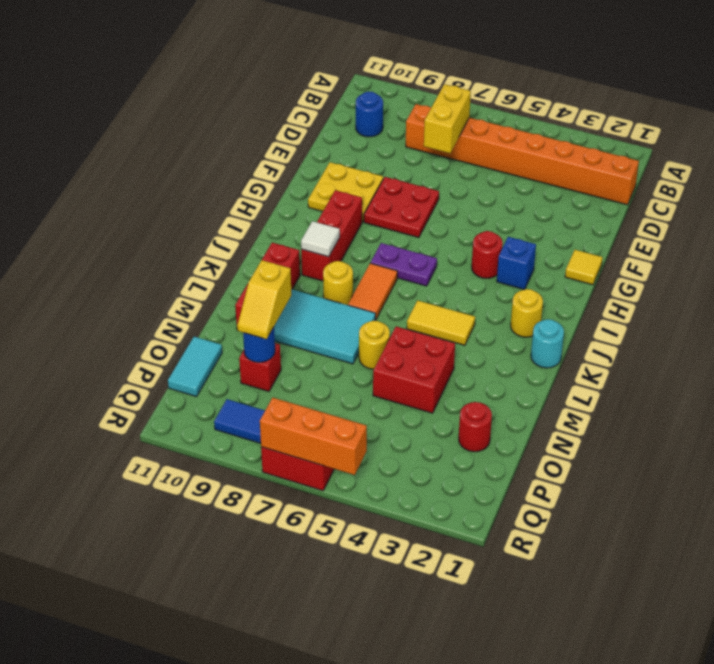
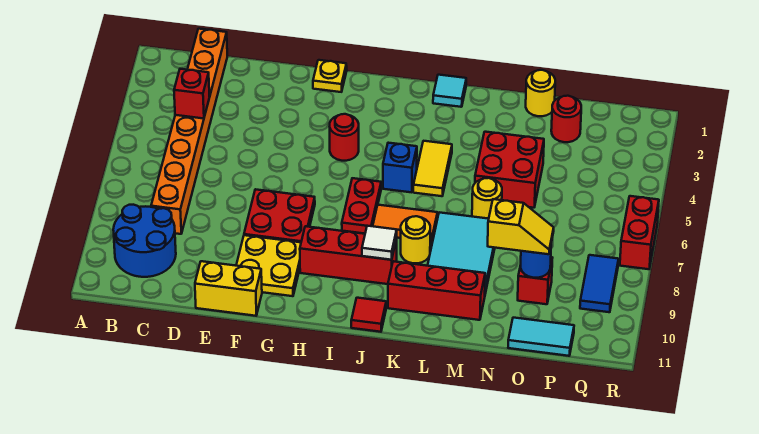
none -> red brick C4 level 2
yellow brick C7:D7 level 2 -> yellow brick E11:F11 level 1
blue round brick C10 level 1 -> blue round brick B9:C10 level 1
yellow tile G1 level 1 -> yellow plate G1 level 1
blue brick H3 level 1 -> blue brick J5 level 1
purple plate I6:I7 level 1 -> red plate I6:I7 level 1
yellow round brick J2 level 1 -> yellow round brick N1 level 1
none -> red tile J11 level 1
cyan round brick K1 level 1 -> cyan tile K1 level 1
orange brick R5:R7 level 2 -> none

